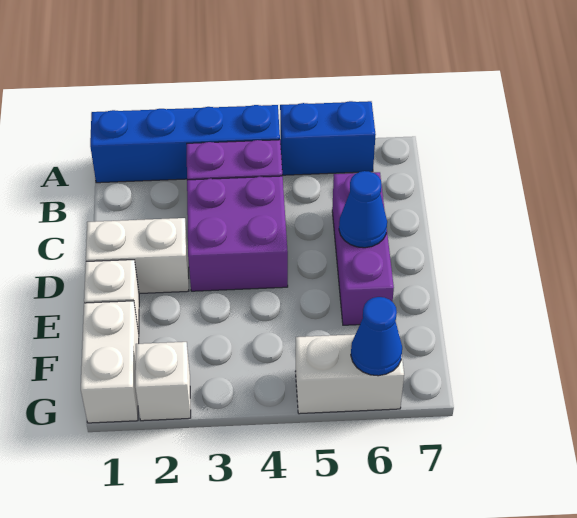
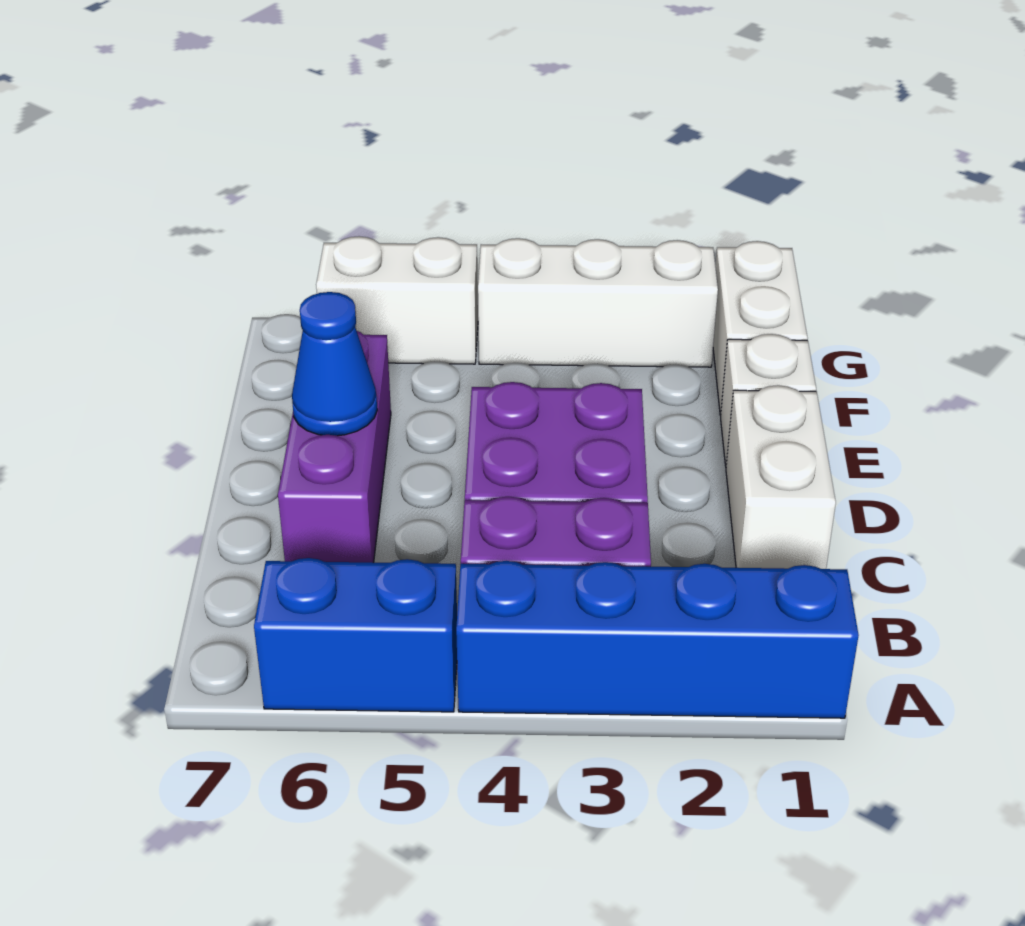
white brick D1:D2 level 1 -> white brick C1:D1 level 1
white brick G2 level 1 -> white brick G2:G4 level 1
blue cone G6 level 2 -> none

